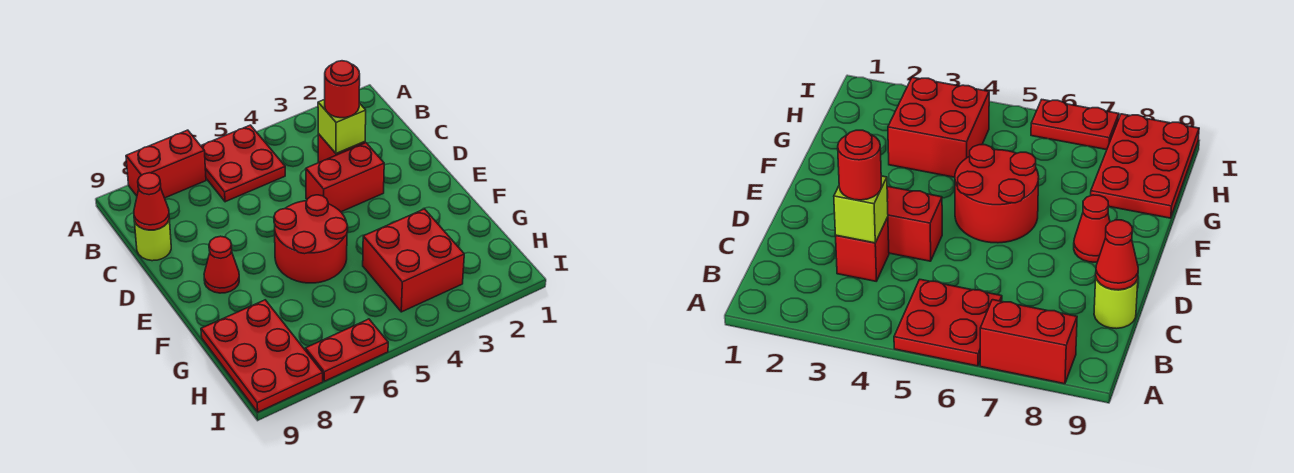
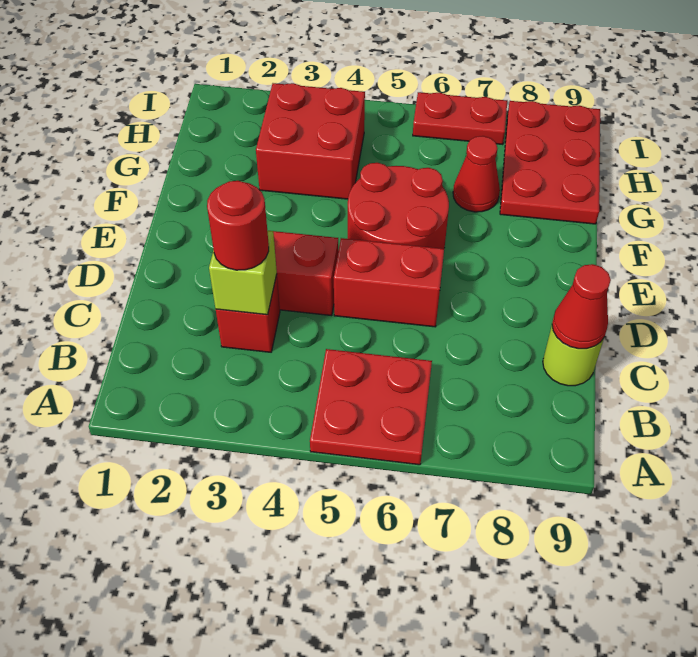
red brick A7:A8 level 1 -> red brick D5:D6 level 1
red cone E8 level 1 -> red cone G7 level 1

